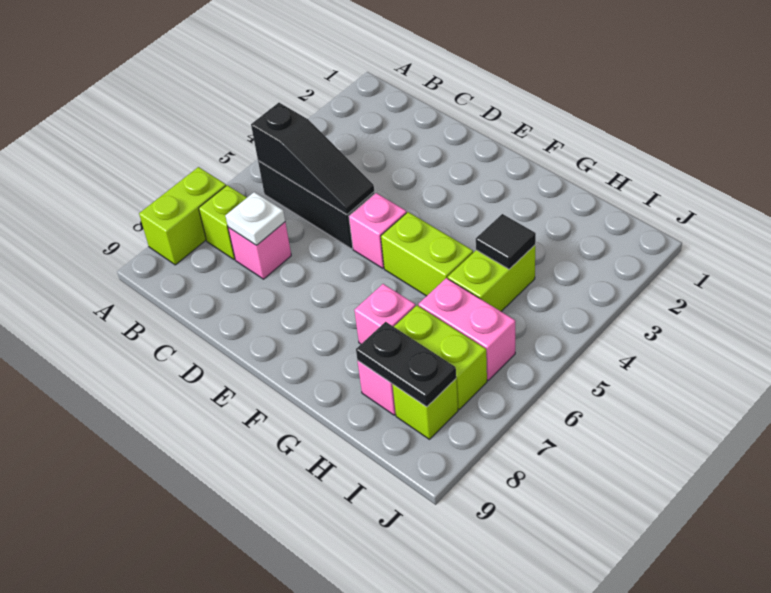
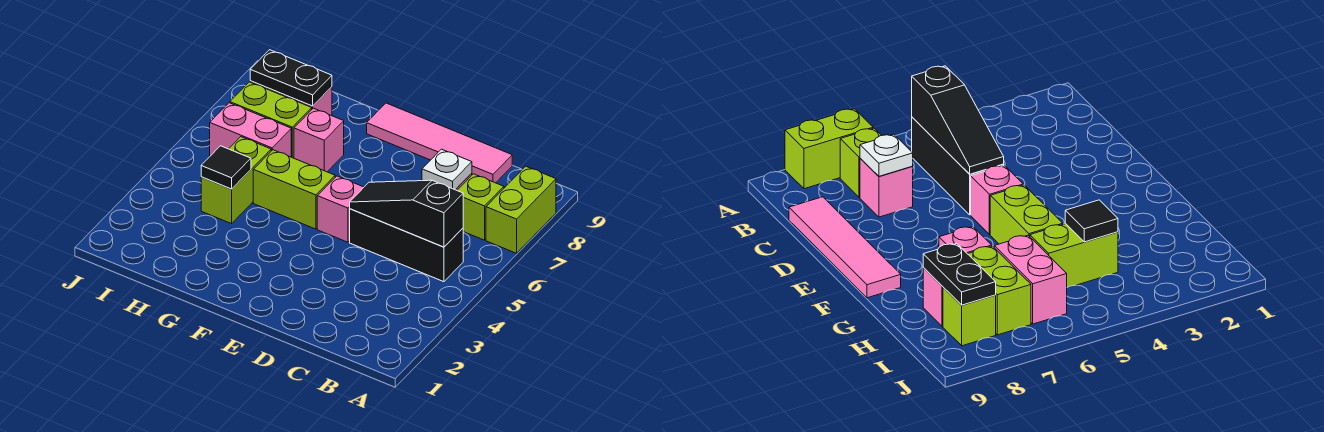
none -> pink tile C9:F9 level 1

